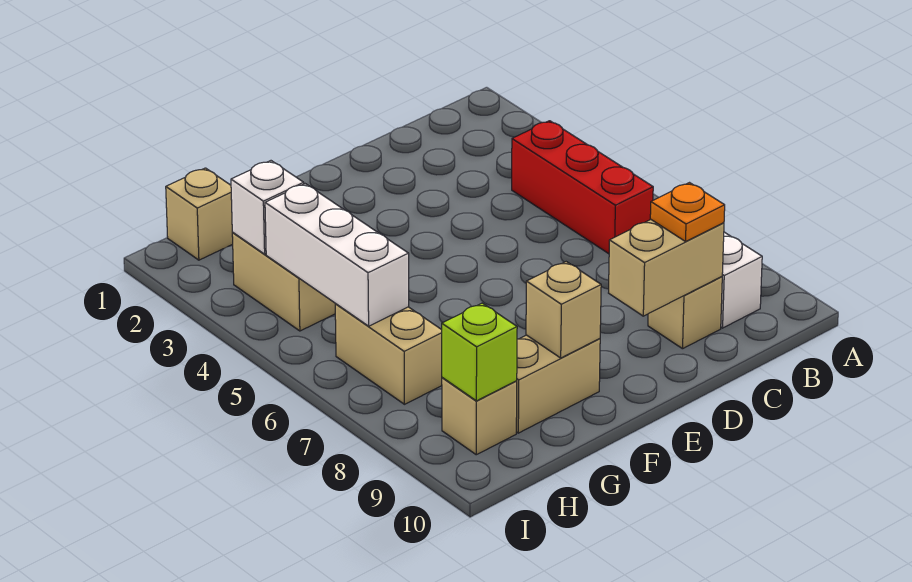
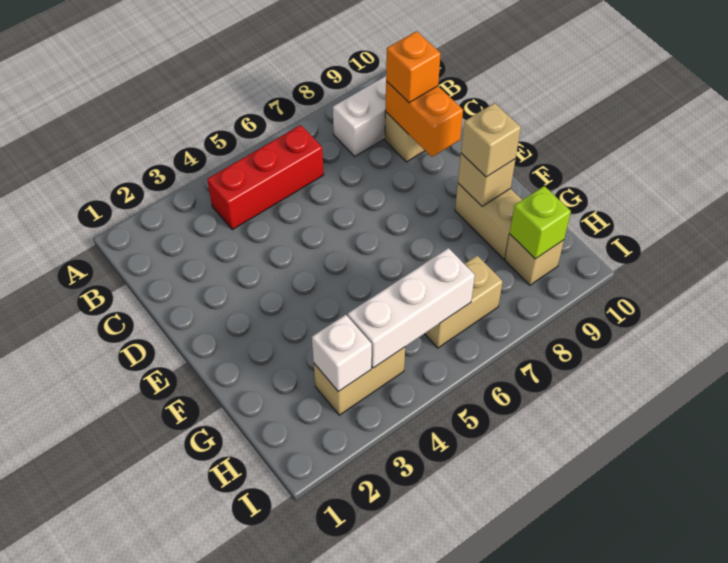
tan brick C9:D9 level 2 -> orange brick C9:D9 level 2
orange plate C9 level 3 -> orange brick C9 level 3
tan brick H1 level 1 -> tan brick F9 level 3

